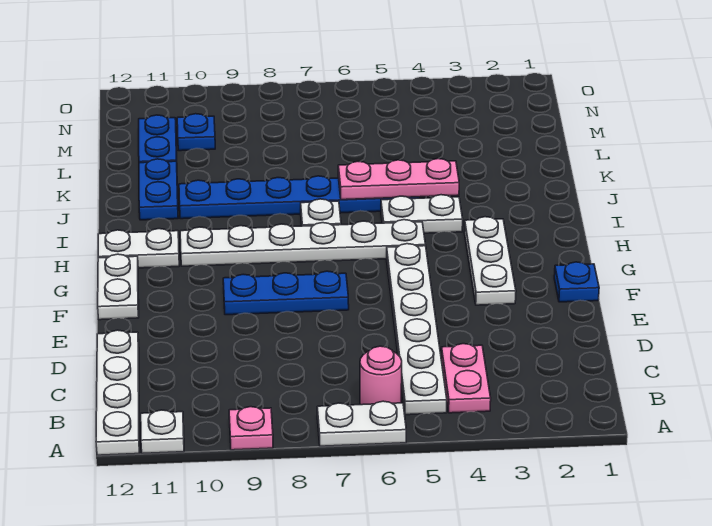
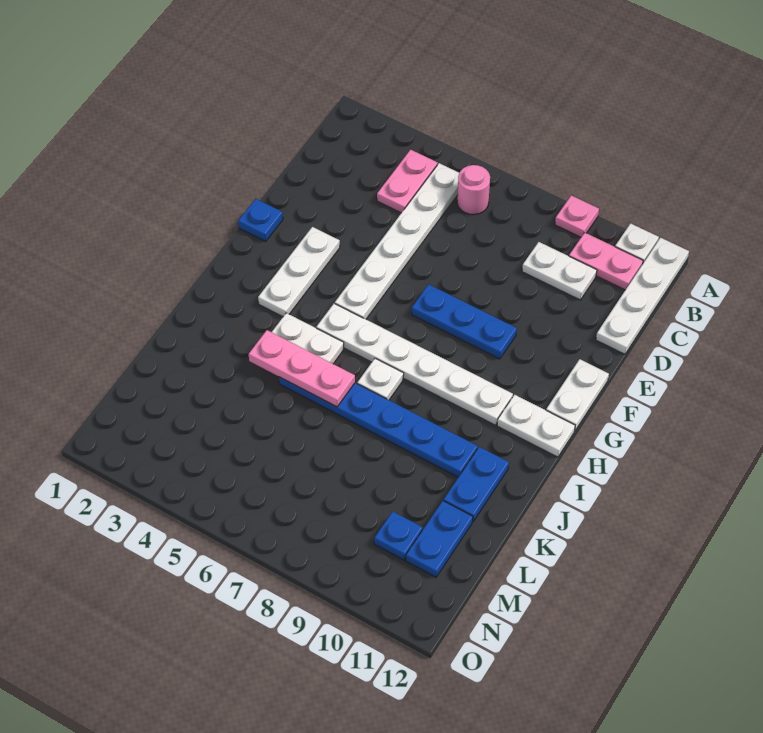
white plate A6:A7 level 1 -> white plate C9:C10 level 1
none -> pink plate B10:B11 level 1

